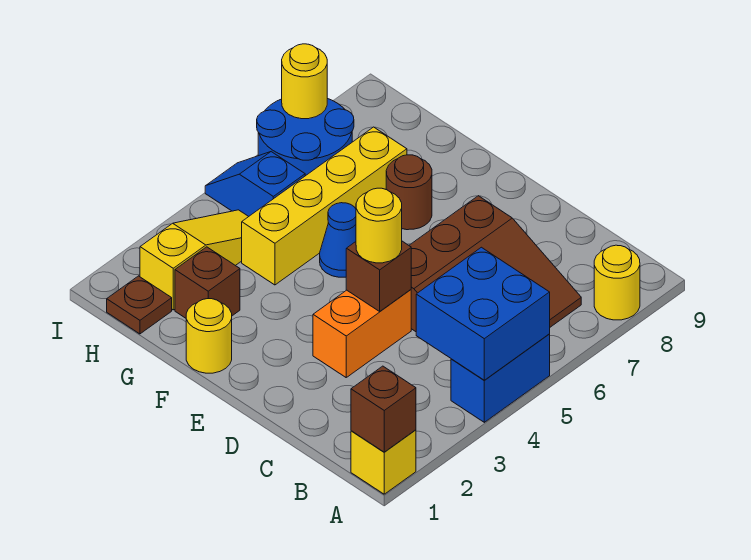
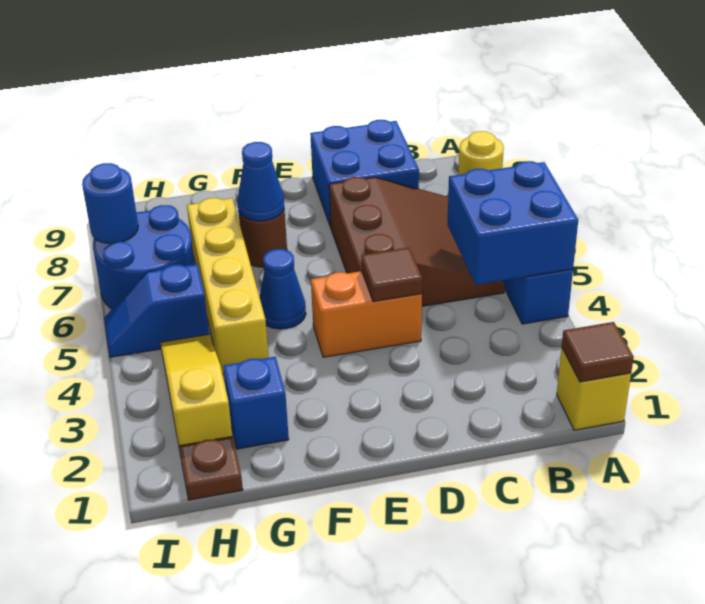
brown brick A1 level 2 -> brown tile A1 level 2
none -> blue brick C8:D9 level 1
orange brick D3:D4 level 1 -> orange brick D4:E4 level 1
brown brick D4 level 2 -> brown tile D4 level 2
yellow round brick D4 level 3 -> none
yellow round brick F1 level 1 -> none
none -> blue cone F7 level 2
brown brick G2 level 1 -> blue brick G2 level 1
yellow round brick I7 level 2 -> blue round brick I7 level 2

